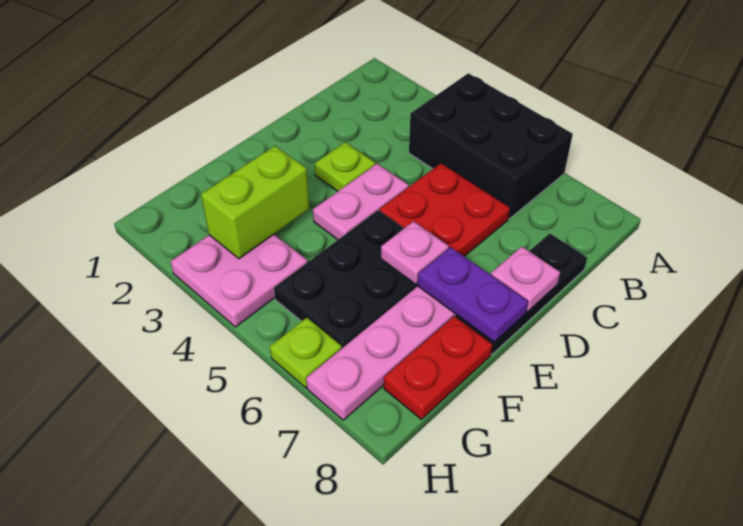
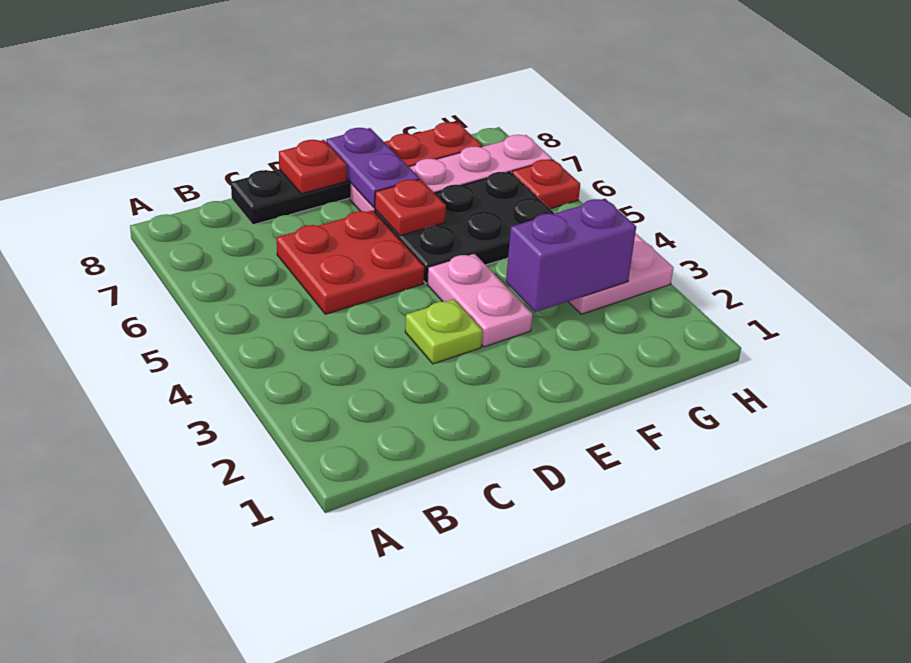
black brick A4:B6 level 1 -> none
pink plate D4:E4 level 1 -> pink plate E3:E4 level 1
pink plate D8 level 2 -> red plate D8 level 2
pink plate E6 level 2 -> red plate E6 level 2
lime brick F3:G3 level 2 -> purple brick F3:G3 level 2
lime plate H6 level 1 -> red plate H6 level 1

